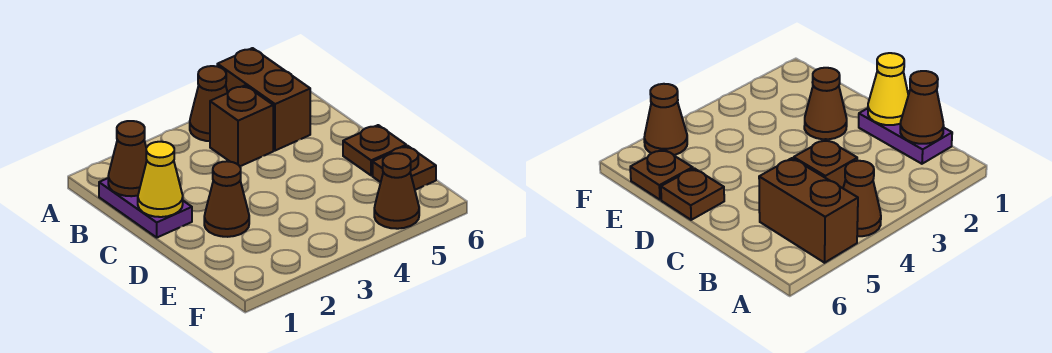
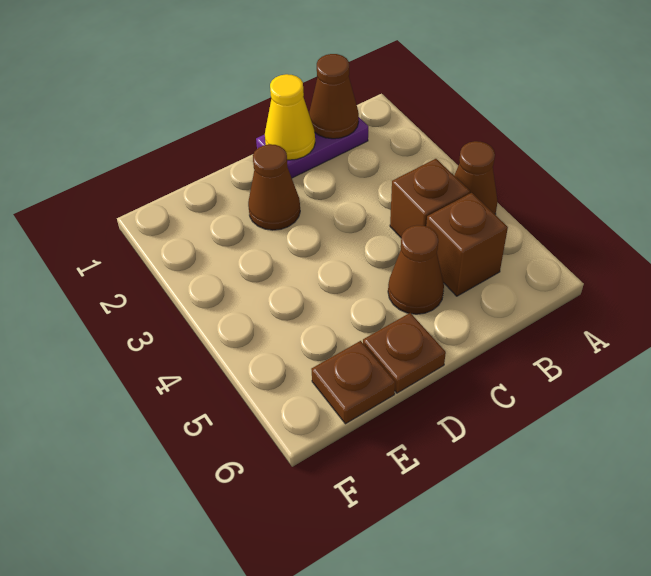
brown brick A5:B5 level 1 -> brown brick B5 level 1
brown cone F5 level 1 -> brown cone C5 level 1

